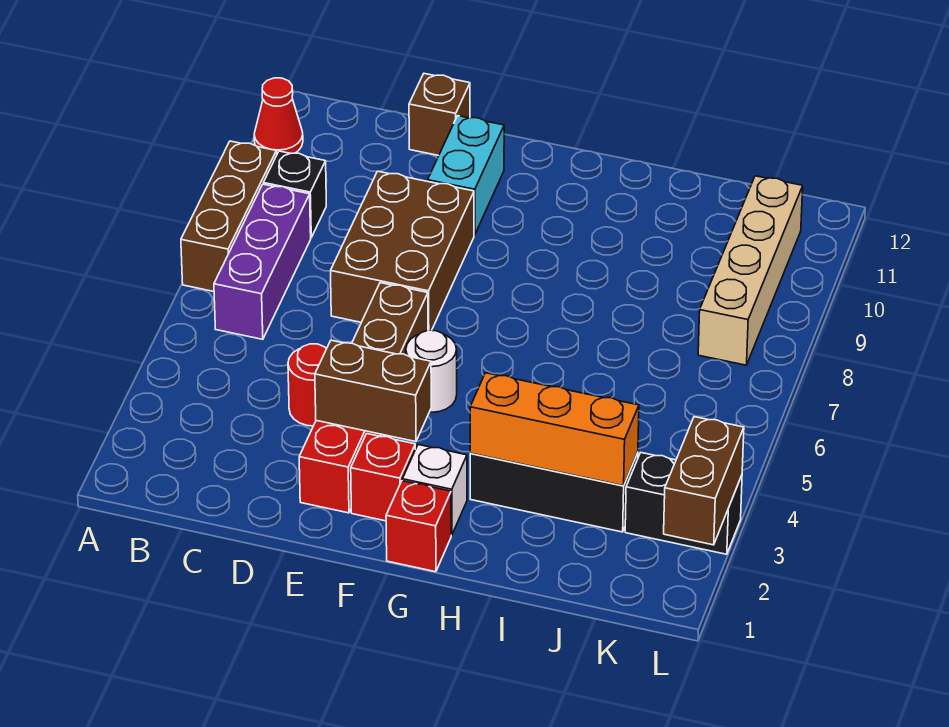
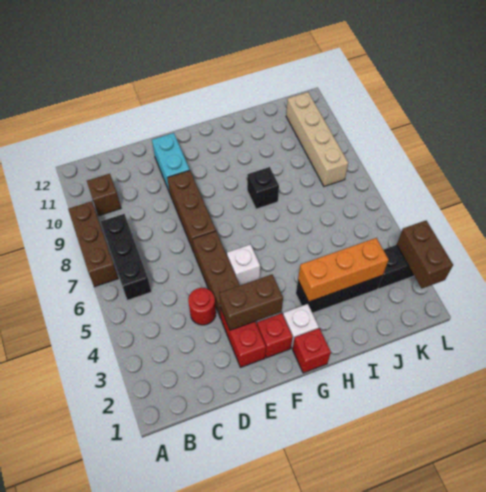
red cone A11 level 1 -> none
purple brick B6:B8 level 1 -> black brick B6:B8 level 1
black brick B9 level 1 -> black brick H8 level 1
brown brick D7:E9 level 1 -> brown brick E7:E9 level 1
brown brick D12 level 1 -> brown brick B10 level 1
white round brick F5 level 1 -> white brick F5 level 1

